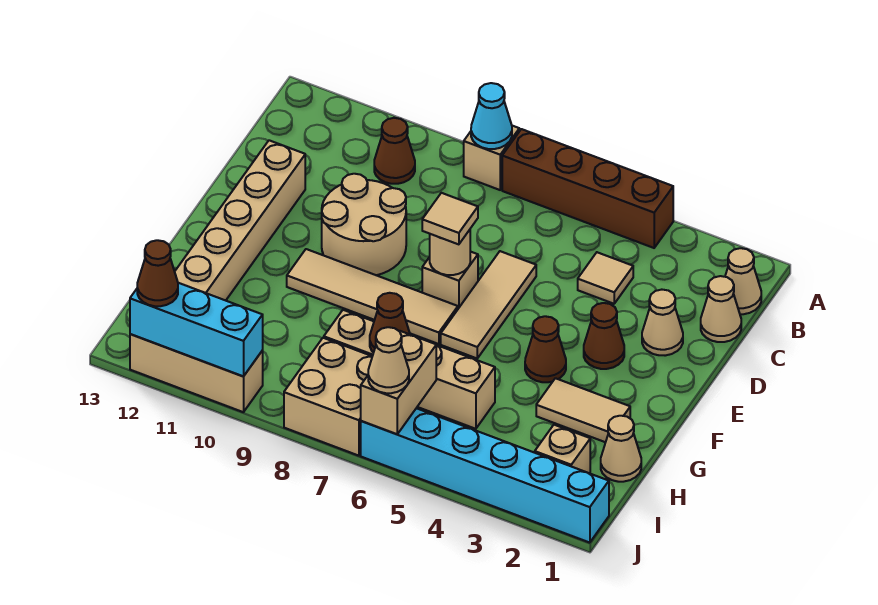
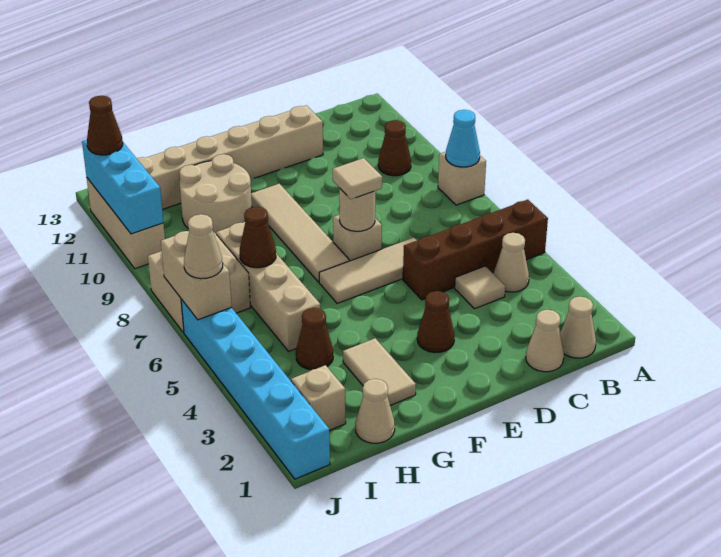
brown brick A4:A7 level 1 -> brown brick A5:D5 level 1
tan cone D2 level 1 -> tan cone B4 level 1
tan round brick D9:E10 level 1 -> tan round brick G10:H11 level 1
brown cone F4 level 1 -> brown cone H4 level 1
tan brick I6:J6 level 2 -> tan brick J6:J7 level 2

